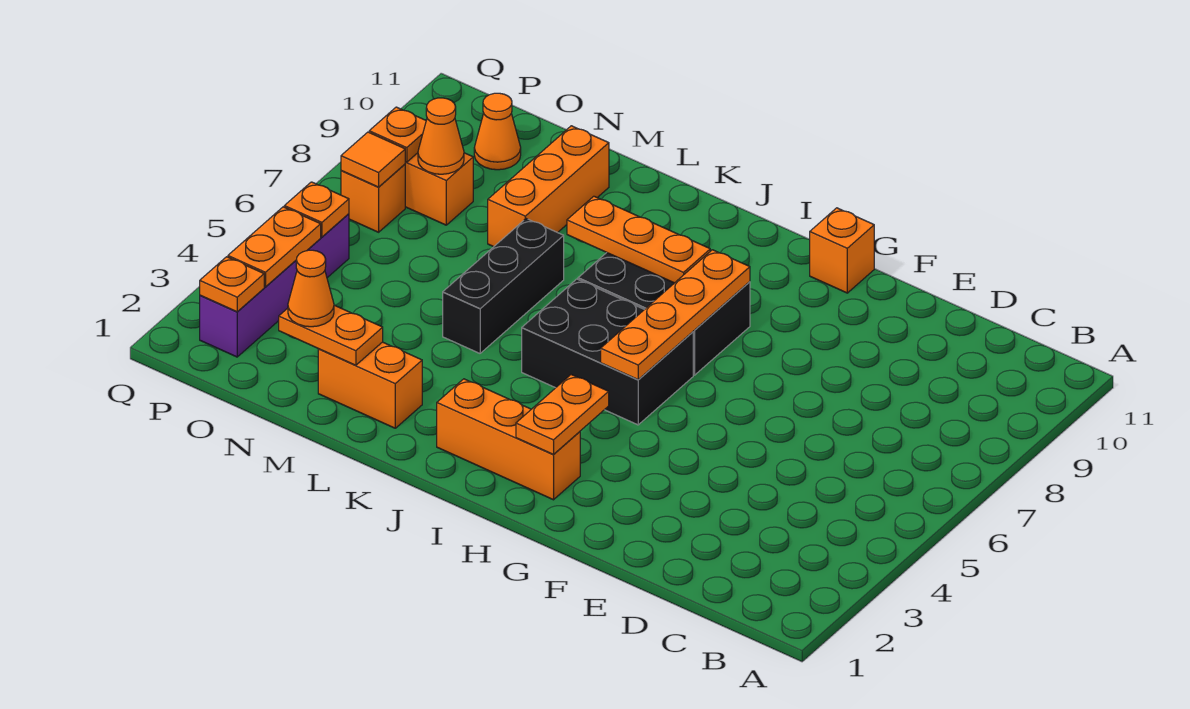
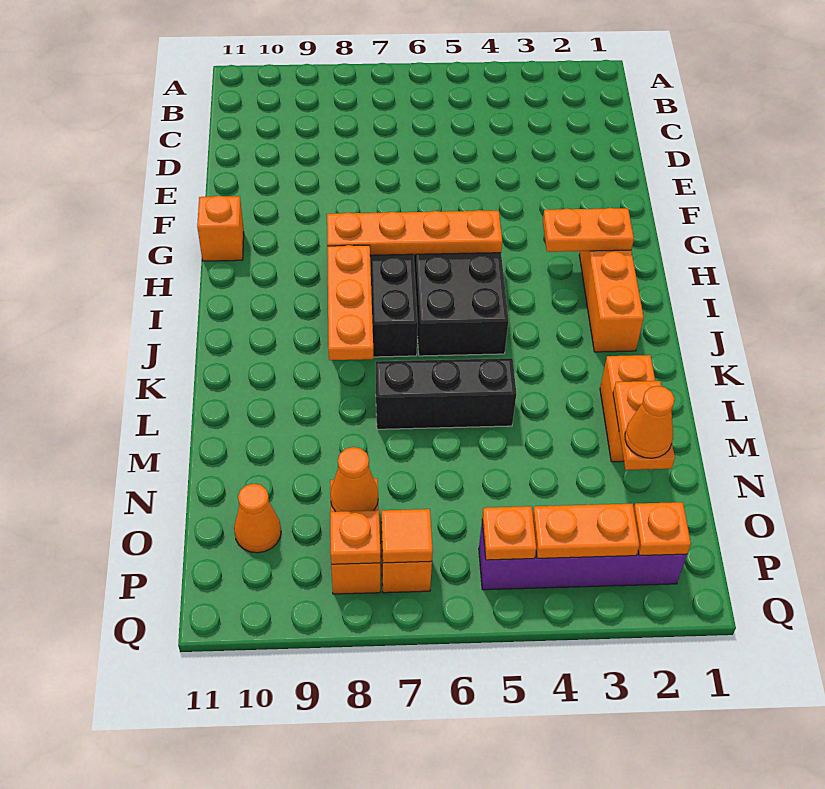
orange brick M8:M10 level 1 -> none

